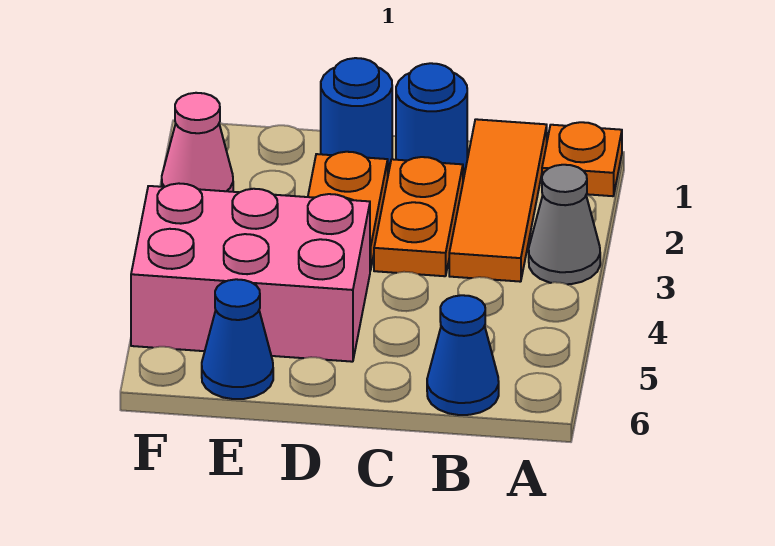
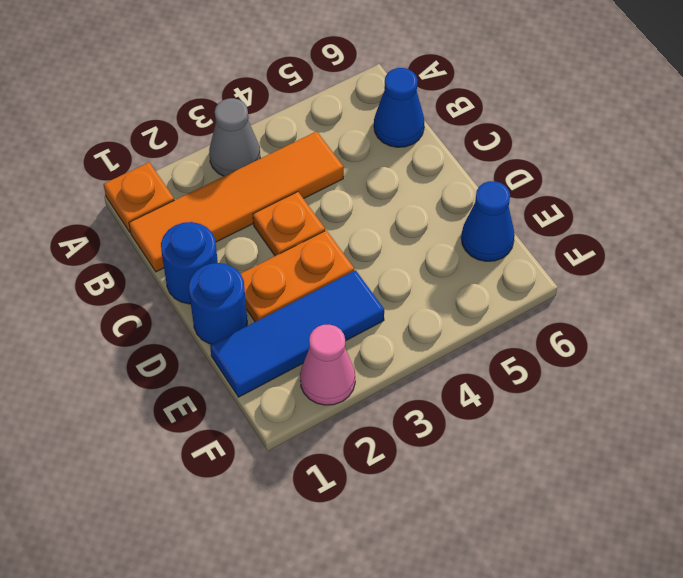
orange tile B1:B3 level 1 -> orange tile B1:B4 level 1
orange plate C2:C3 level 1 -> orange plate C3 level 1
pink brick D4:F5 level 1 -> none
none -> blue tile E1:E3 level 1

